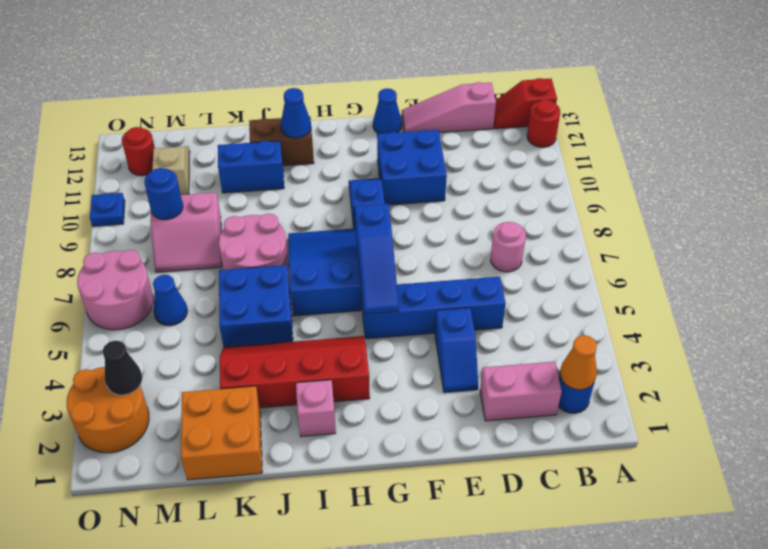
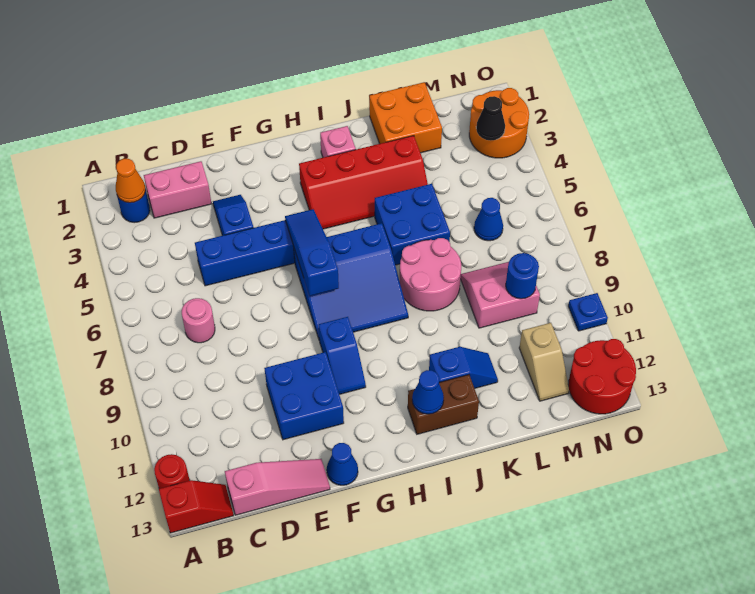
blue brick J11:K11 level 1 -> blue slope J11:K11 level 1 top J
pink round brick N6:O7 level 1 -> none
red round brick N12 level 1 -> red round brick N12:O13 level 1

